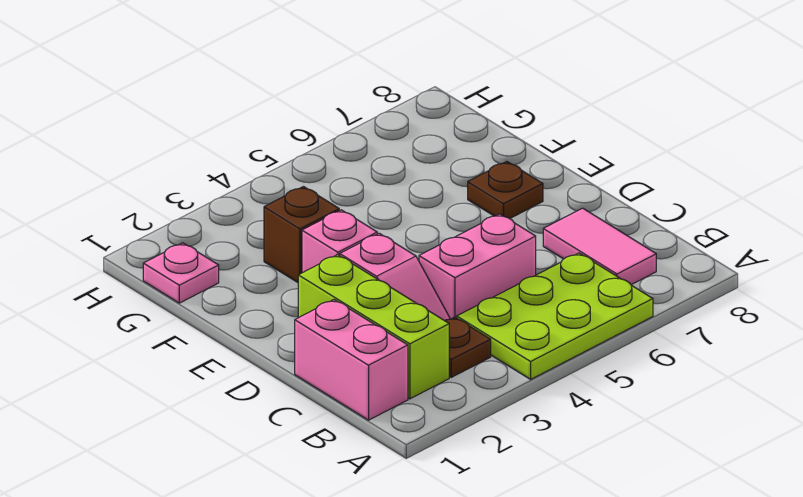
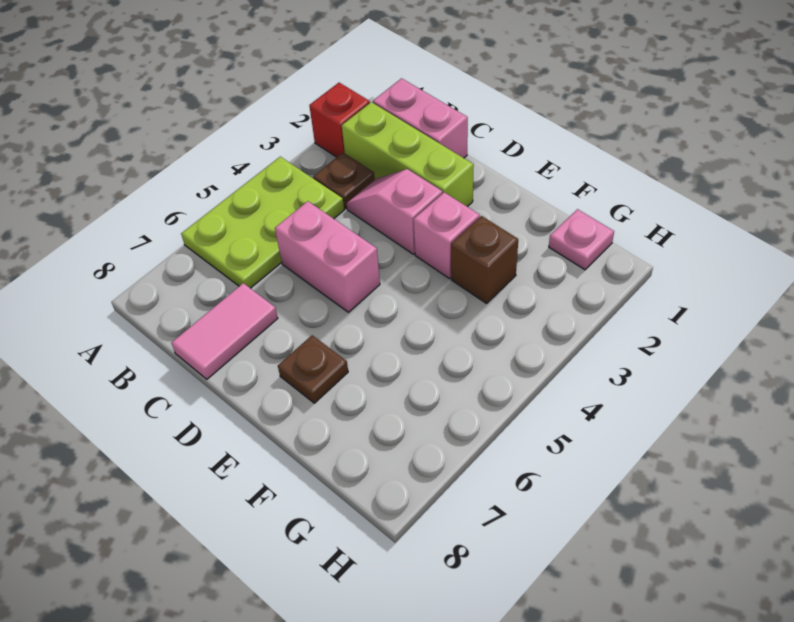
none -> red brick A2 level 1
pink tile B7:C7 level 1 -> pink tile C7:C8 level 1
pink brick C4:C5 level 1 -> pink brick C5:D5 level 1

